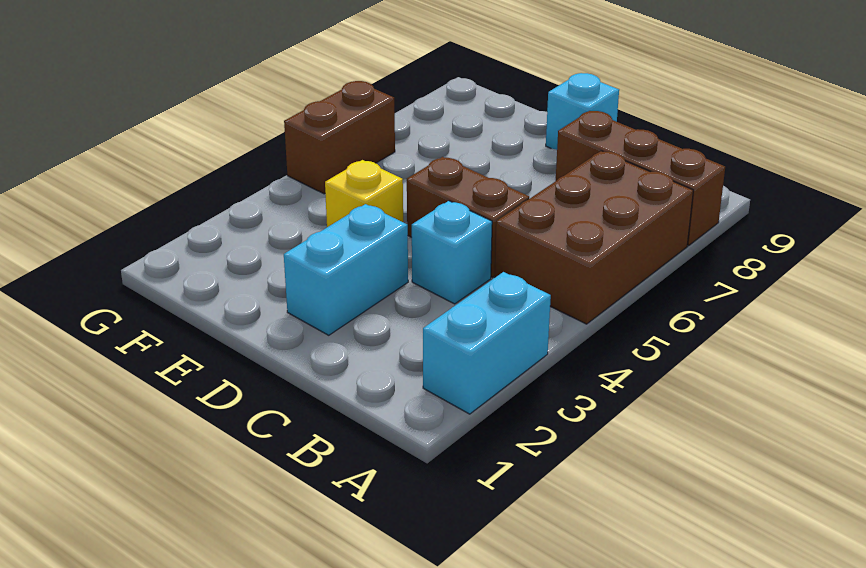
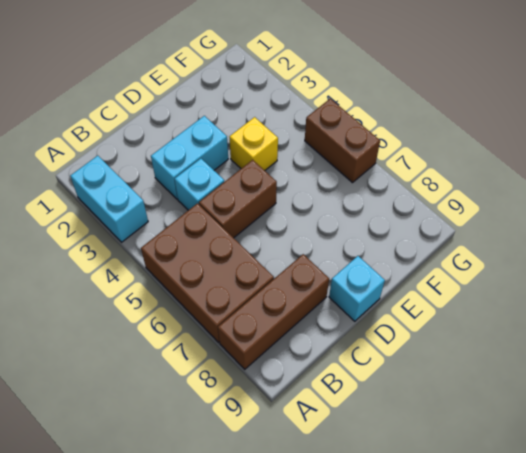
cyan brick D2:D3 level 1 -> cyan brick C3:D3 level 1

